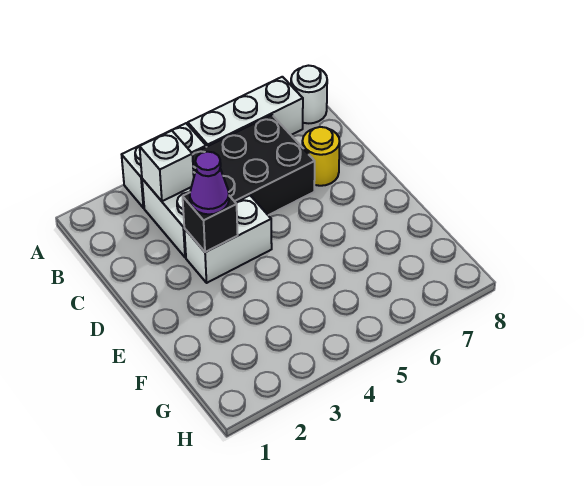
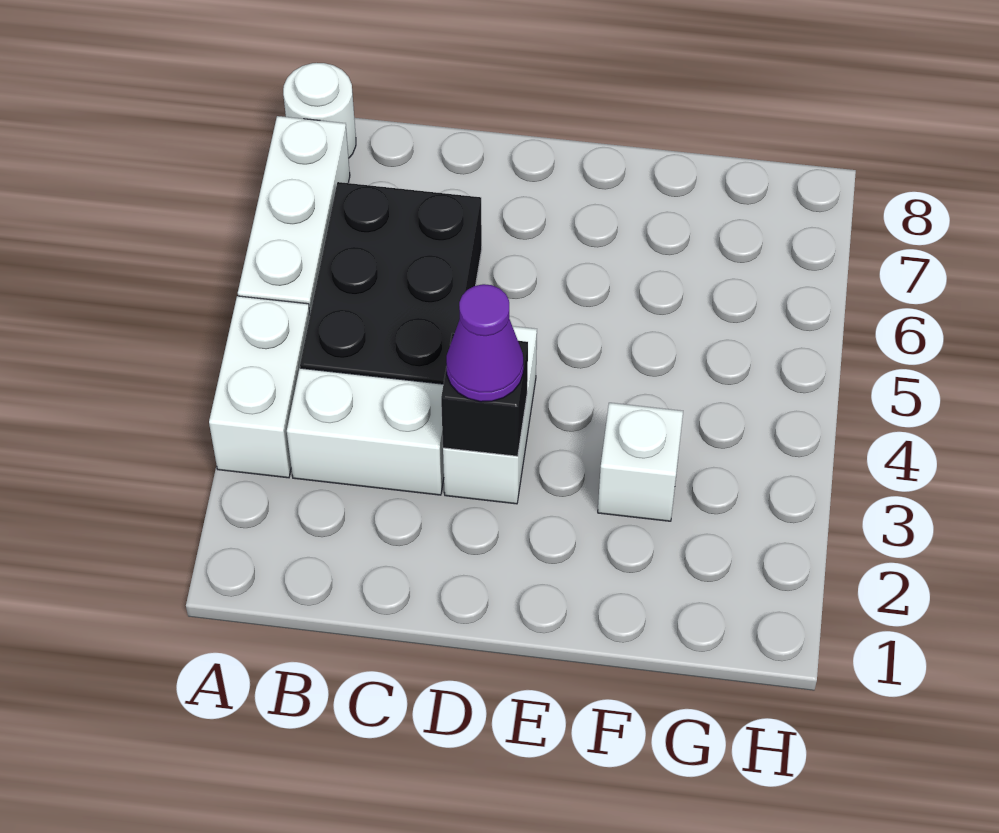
white brick B3 level 2 -> white brick F3 level 1
yellow round brick C7 level 1 -> none

